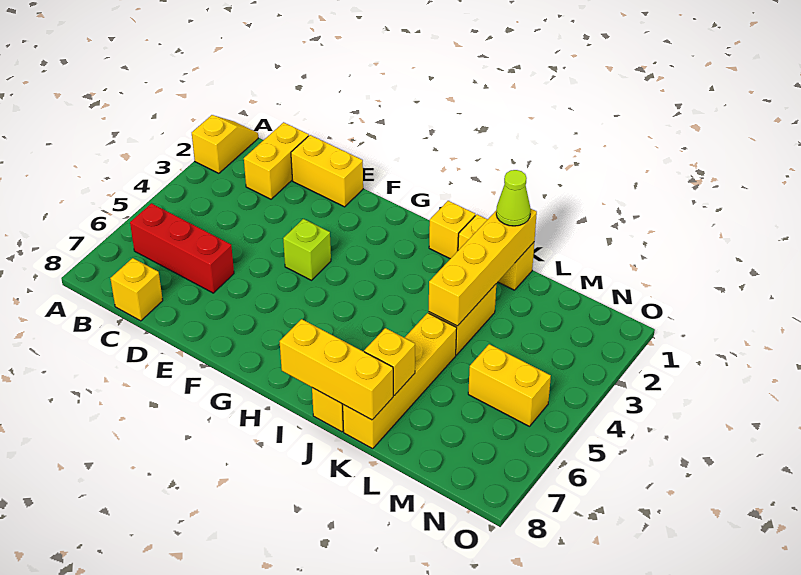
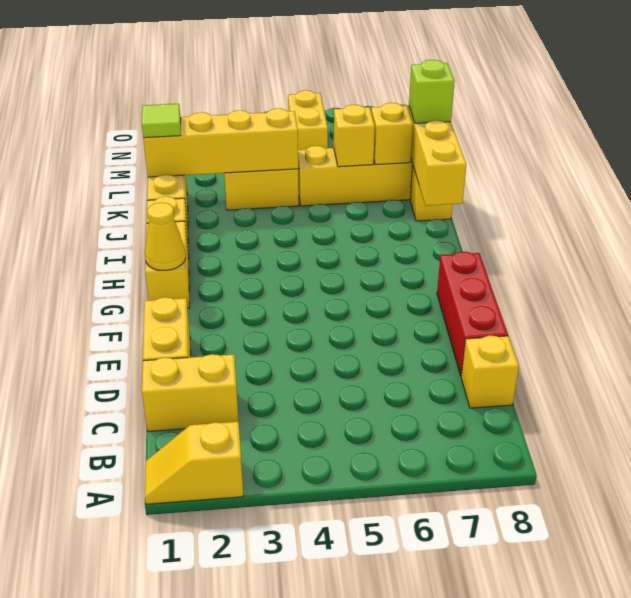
red brick B6:D6 level 1 -> red brick D8:F8 level 1
lime brick F4 level 1 -> lime brick K8 level 3
none -> yellow brick G1:H1 level 1
none -> yellow cone G1 level 2
lime cone K1 level 3 -> lime tile K1 level 3
none -> yellow brick K6 level 2

